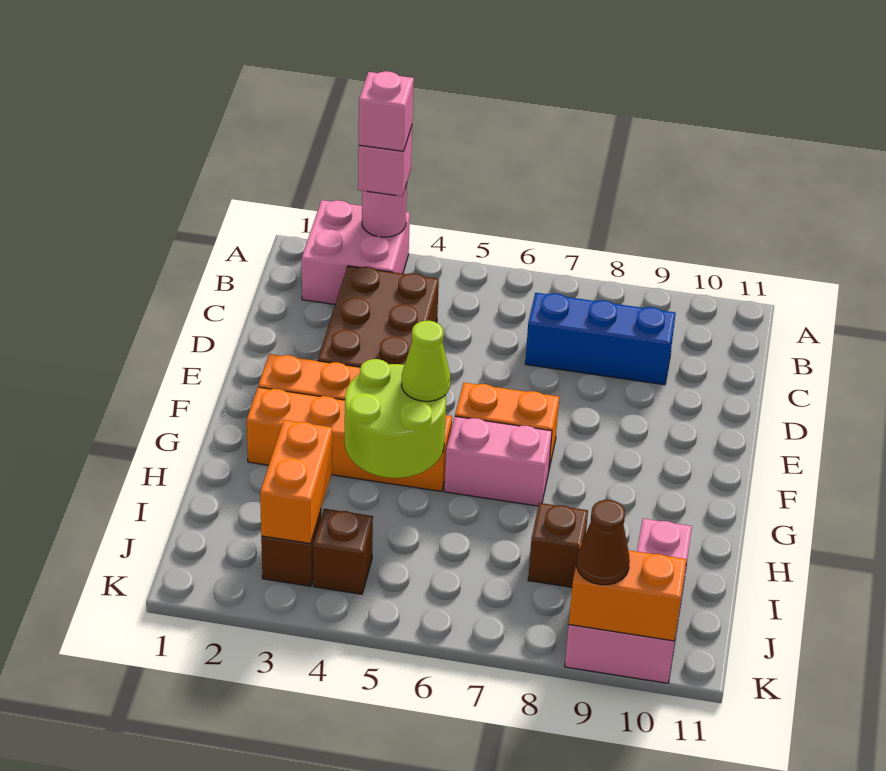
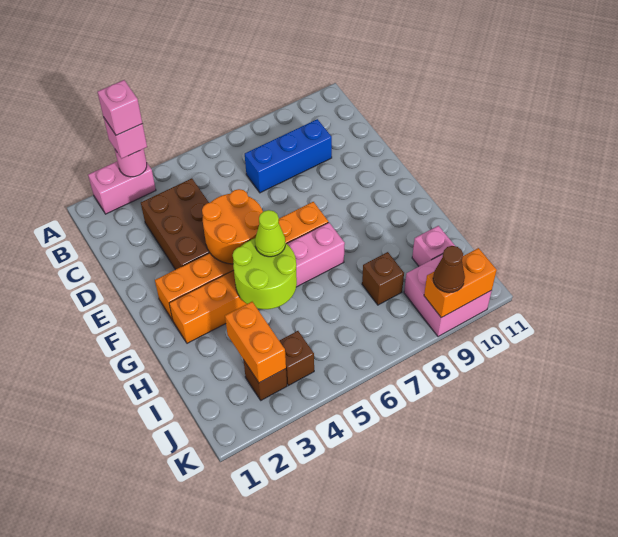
pink brick A2:B3 level 1 -> pink brick A2:A3 level 1
none -> orange round brick E4:F5 level 2

